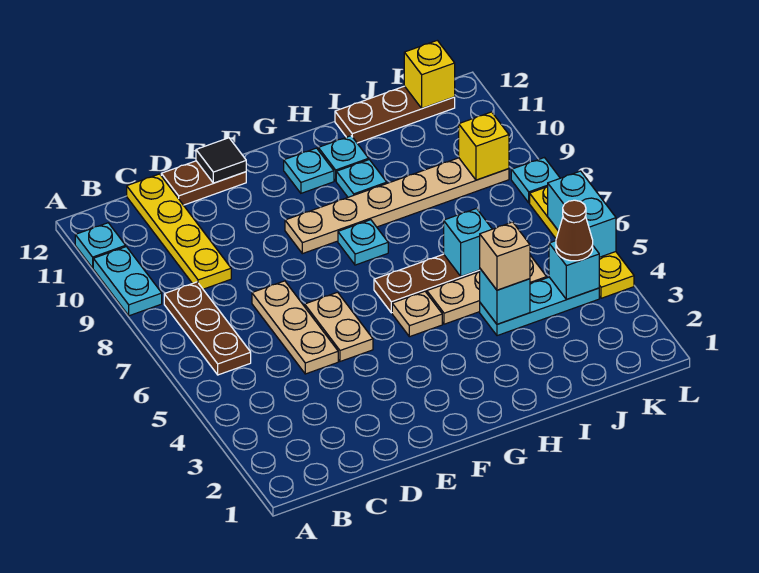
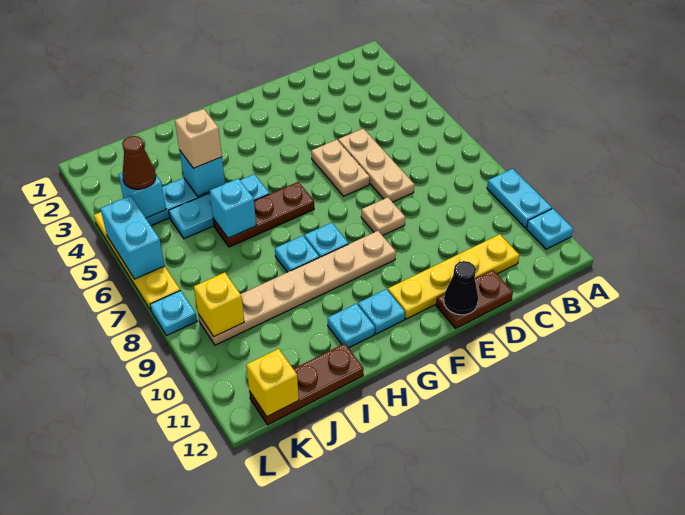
brown plate B6:B8 level 1 -> none
yellow plate C9:C12 level 1 -> yellow plate C11:F11 level 1
black tile E12 level 2 -> black cone E12 level 2
tan plate G5 level 1 -> tan plate E8 level 1
tan plate H5:J5 level 1 -> cyan plate H5:J5 level 1
cyan plate H10 level 1 -> cyan plate H8 level 1

